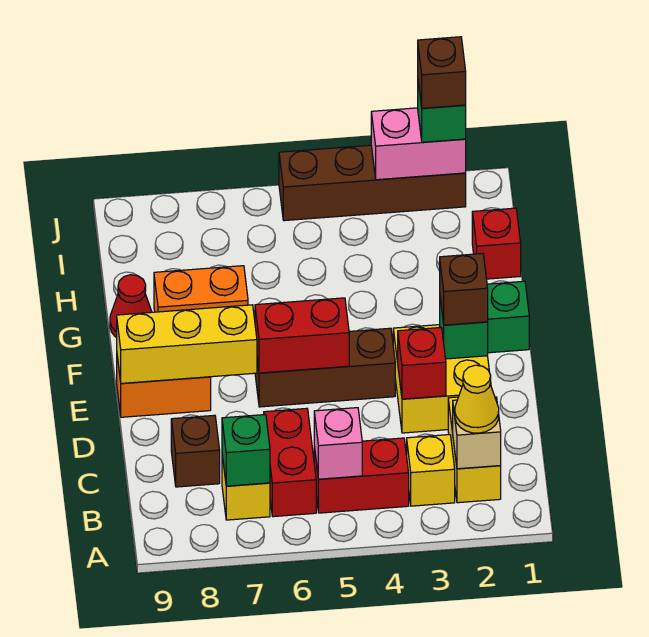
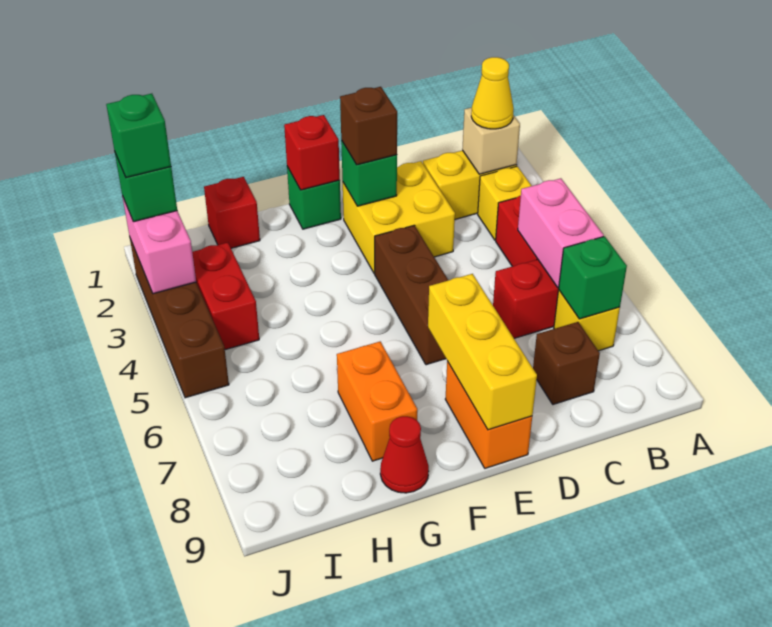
pink brick B5 level 2 -> pink brick B5:B6 level 2
red brick D3 level 2 -> red brick F1 level 2
red brick E5:E6 level 2 -> red brick I3:I4 level 1
brown brick J2 level 4 -> green brick J2 level 4

